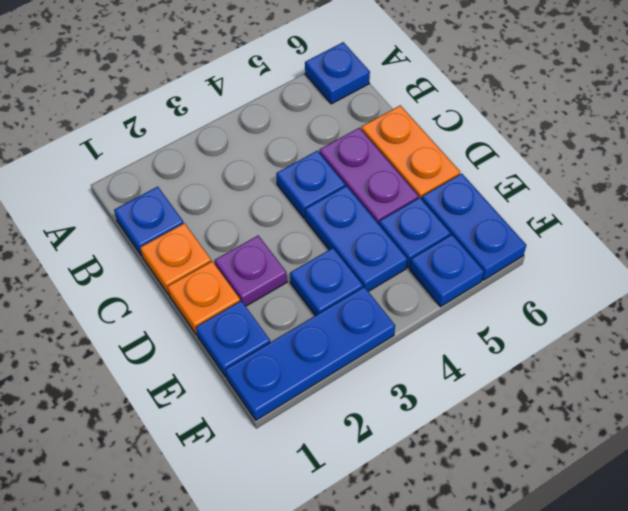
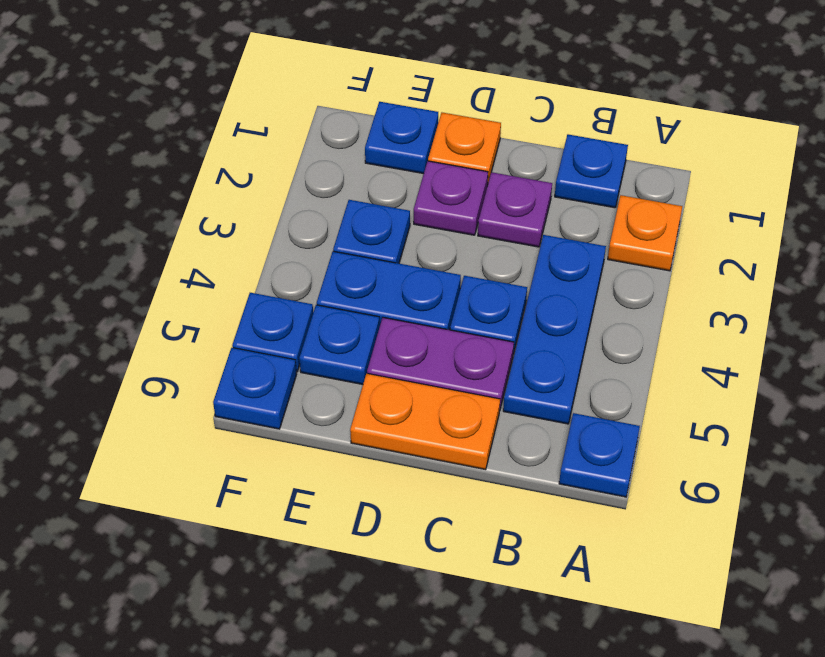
orange plate C1 level 1 -> orange plate A2 level 1
none -> purple plate C2 level 1
blue plate E6:F6 level 1 -> blue plate F6 level 1
blue plate F1:F3 level 1 -> blue plate B3:B5 level 1

